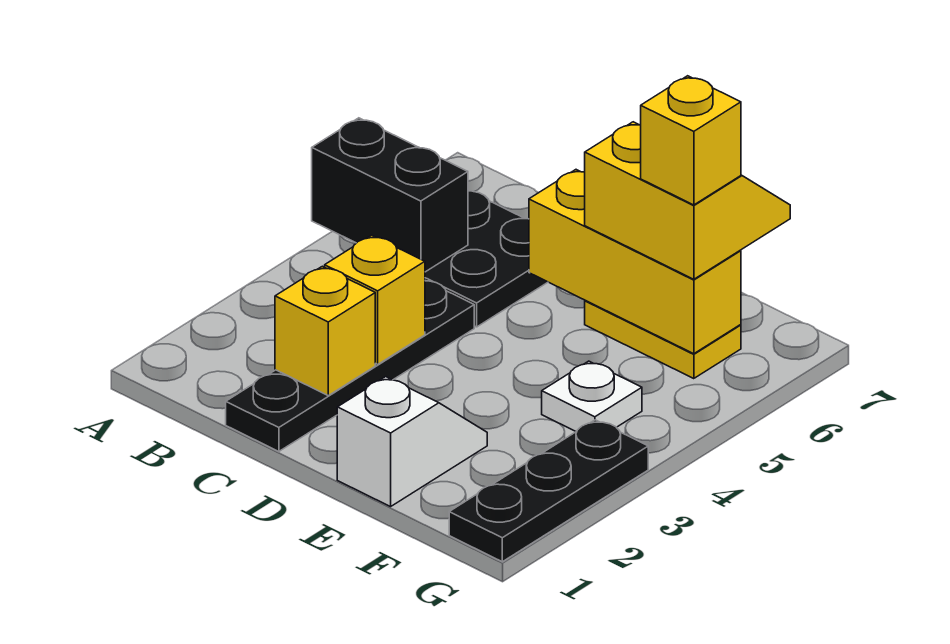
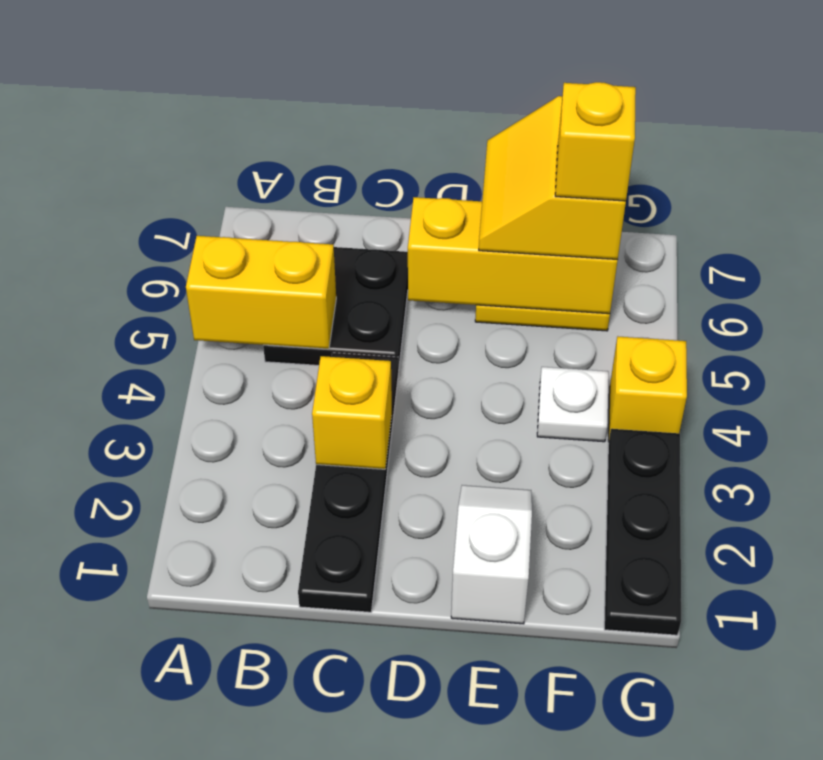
black brick A5:B5 level 2 -> yellow brick A5:B5 level 2
yellow brick C2 level 2 -> yellow brick G4 level 1
yellow slope E6:F7 level 3 top 6 -> yellow slope E6:F7 level 3 top F

